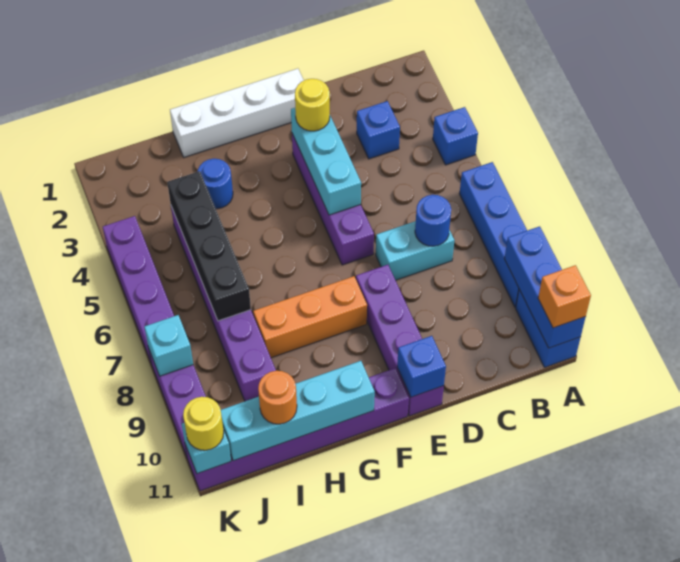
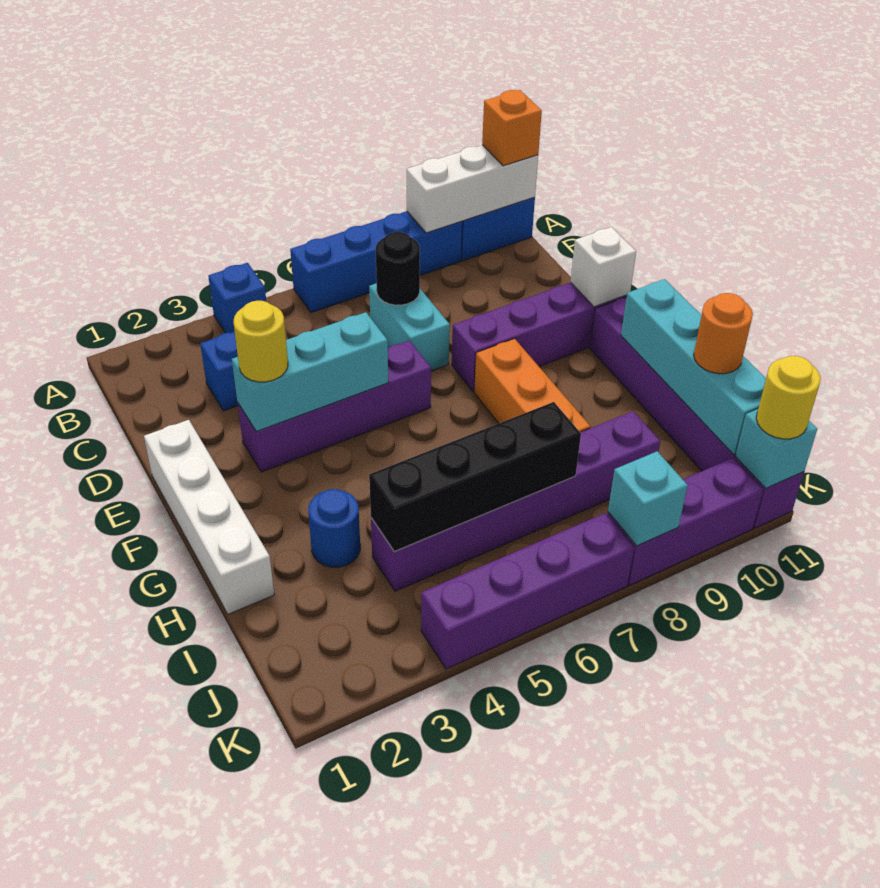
blue brick A9:A11 level 2 -> white brick A9:A11 level 2
blue round brick C7 level 2 -> black round brick C7 level 2
blue brick E11 level 2 -> white brick E11 level 2

